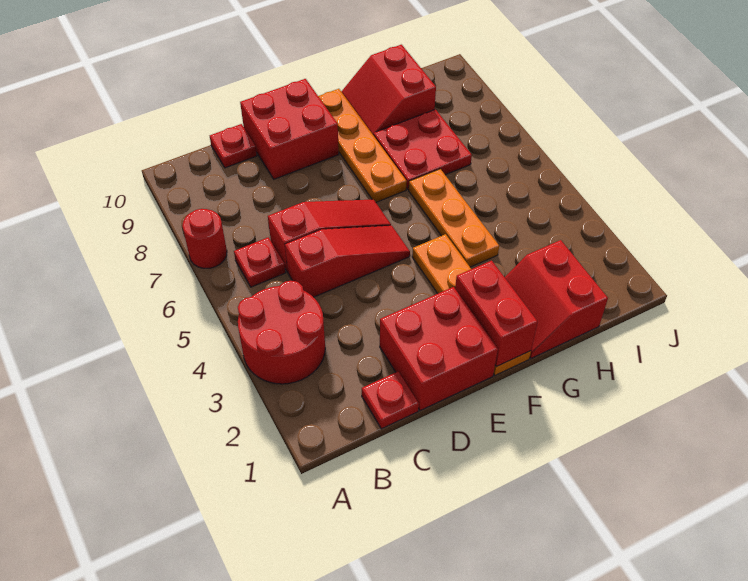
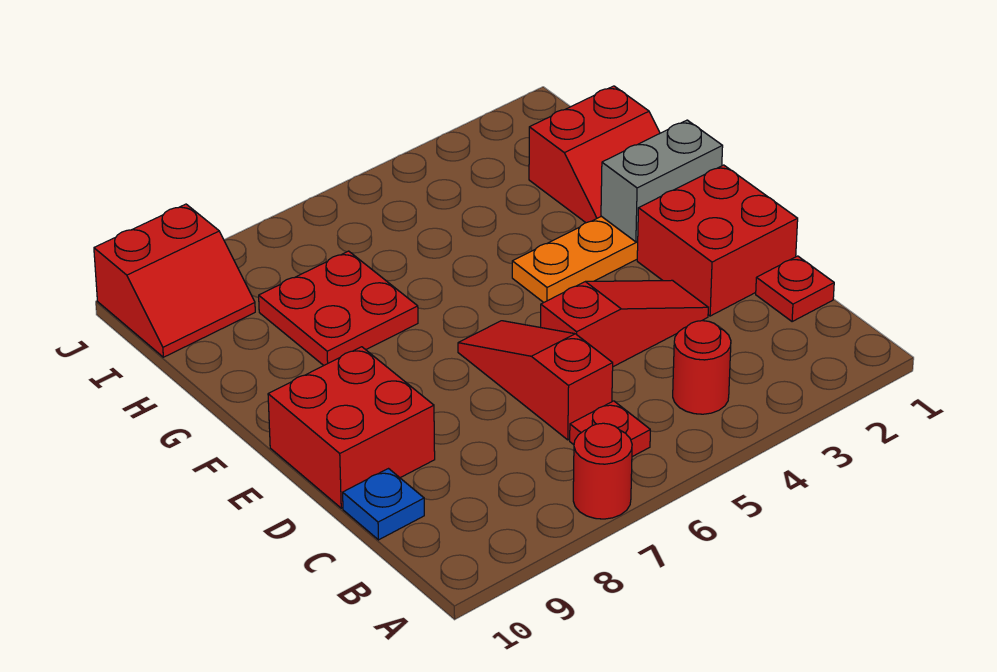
red round brick A3:B4 level 1 -> red round brick B4 level 1
red slope C5:E5 level 1 top C -> red slope D3:D5 level 1 top 5
red plate C10 level 1 -> blue plate C10 level 1
red brick F1:F2 level 2 -> grey brick F1:F2 level 2
orange plate F7:F10 level 1 -> none
orange plate G4:G6 level 1 -> none
red slope G9:H10 level 1 top H -> red slope I9:J10 level 1 top J

